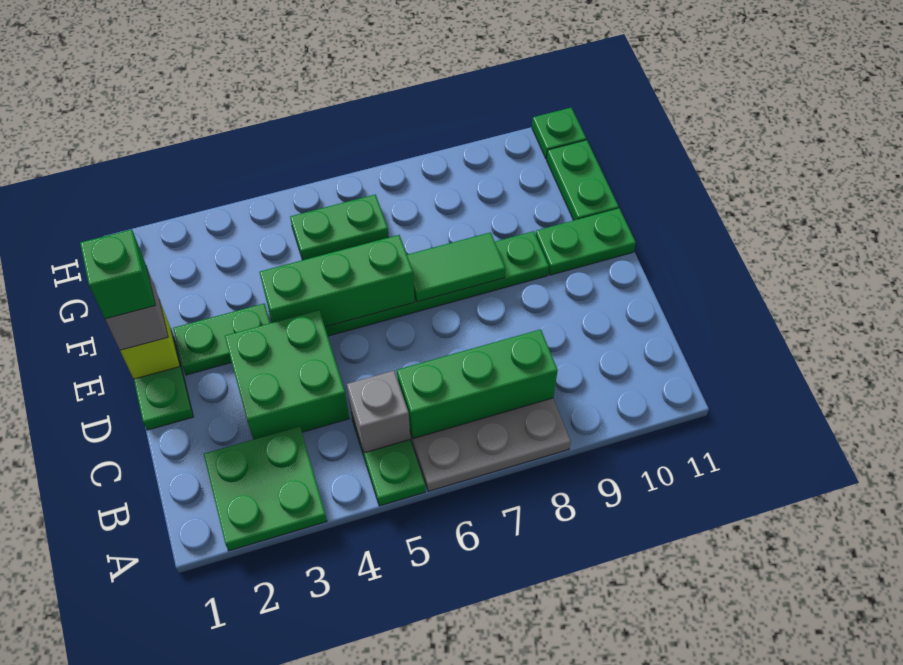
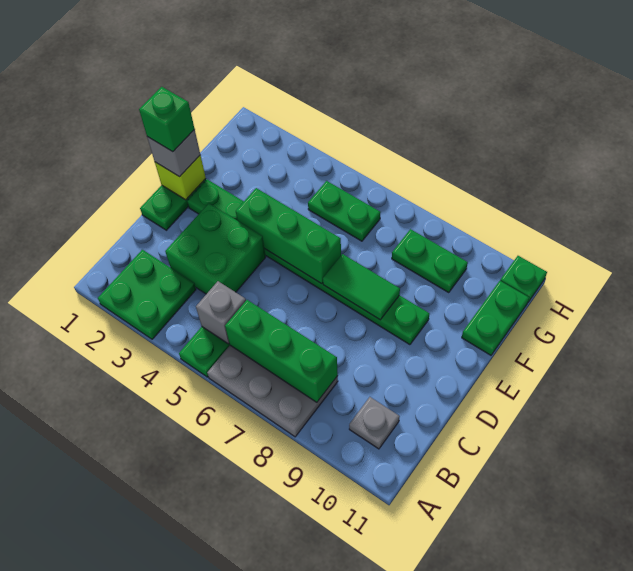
none -> grey plate B10 level 1
green plate E10:E11 level 1 -> green plate G8:G9 level 1

